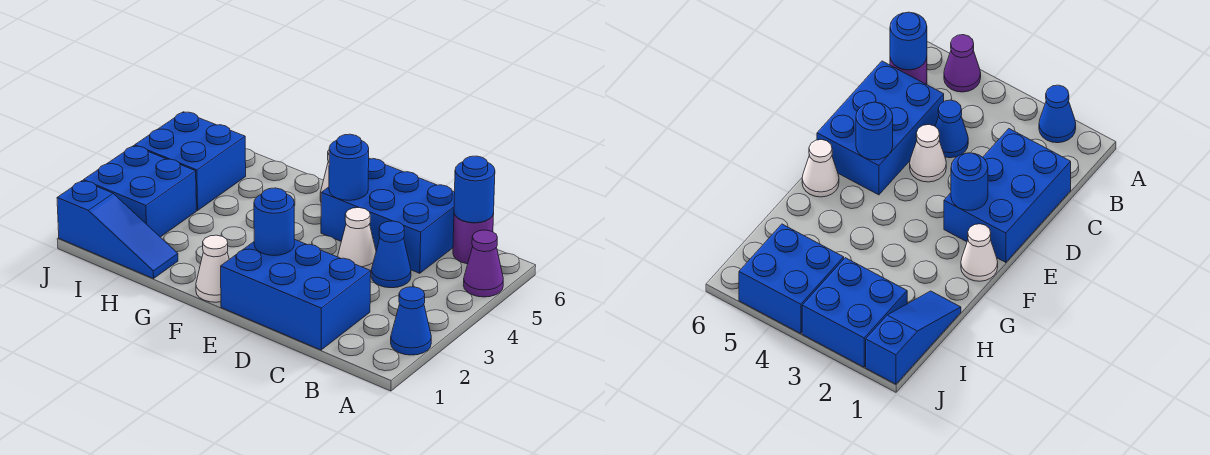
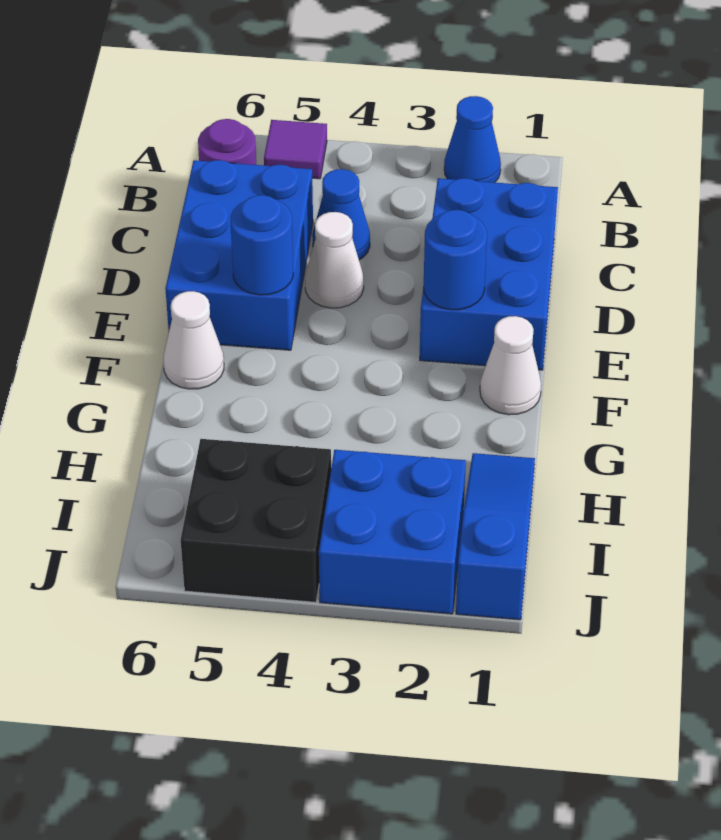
purple cone A5 level 1 -> purple tile A5 level 1
blue round brick B6 level 2 -> none
blue brick I4:J5 level 1 -> black brick I4:J5 level 1

